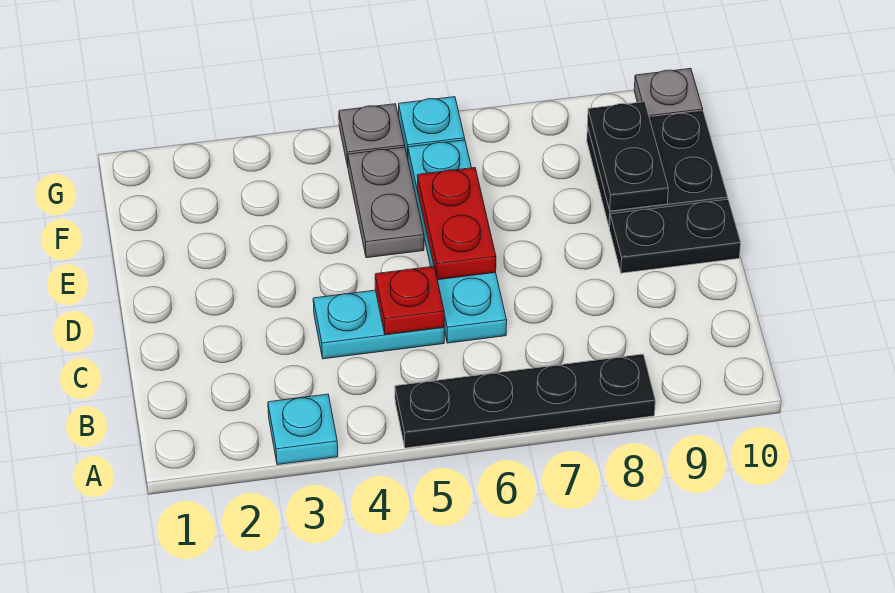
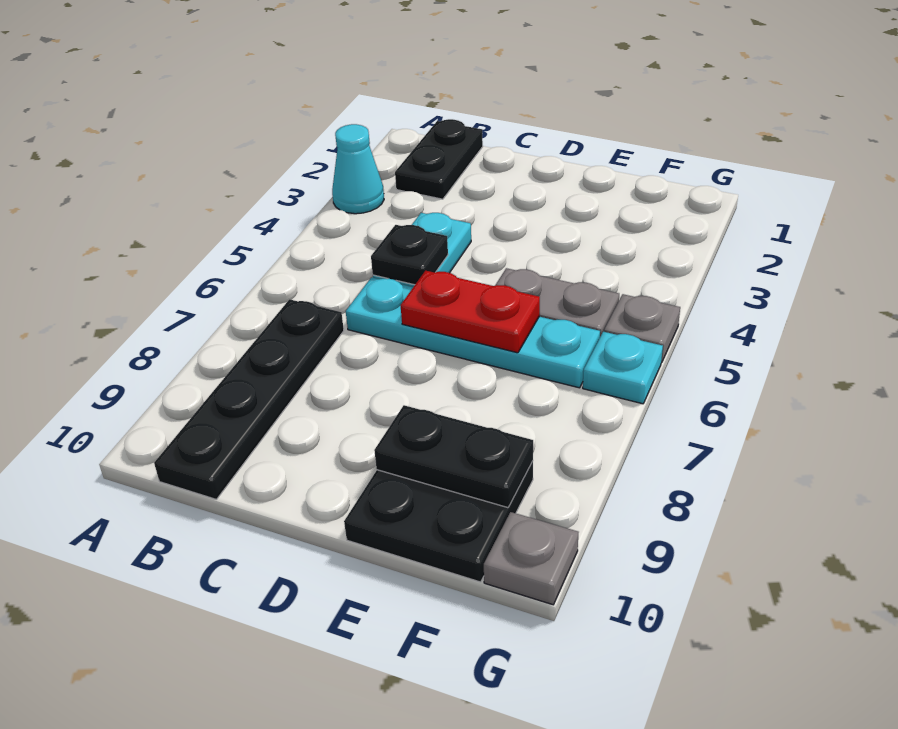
cyan plate A3 level 1 -> cyan cone A3 level 1
black plate A5:A8 level 1 -> black plate B7:B10 level 1
red plate C5 level 2 -> black plate C5 level 2
black plate D9:D10 level 1 -> black plate B1:B2 level 1

